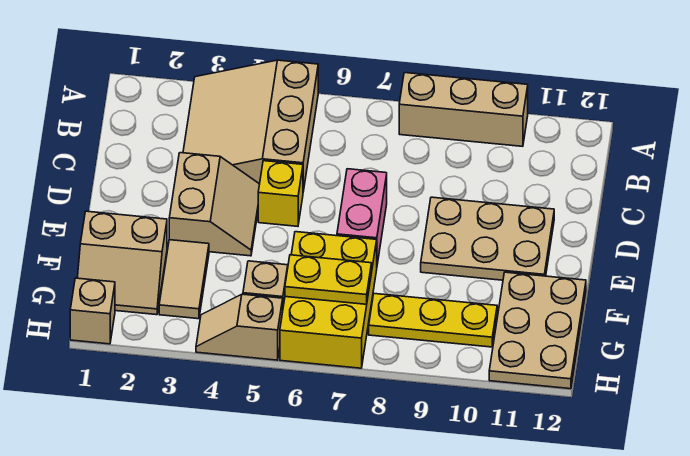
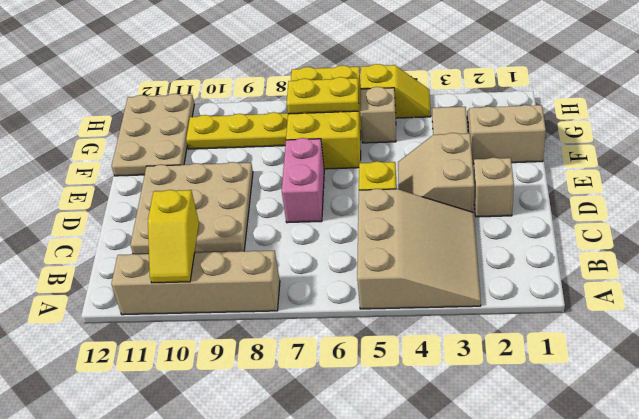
tan brick A8:A10 level 1 -> tan brick A8:A11 level 1
none -> yellow slope A10:B10 level 2 top B
tan plate D9:E11 level 1 -> tan plate C9:E11 level 1
tan brick H1 level 1 -> tan brick D2 level 1
tan slope H4:H5 level 1 top 5 -> yellow slope H4:H5 level 1 top 5

